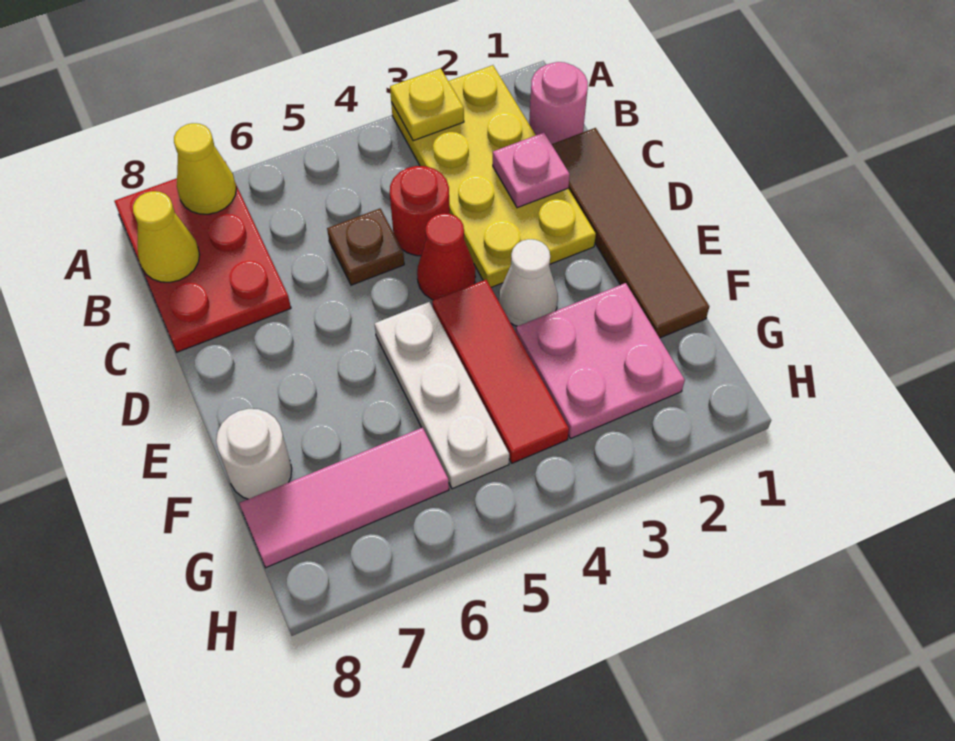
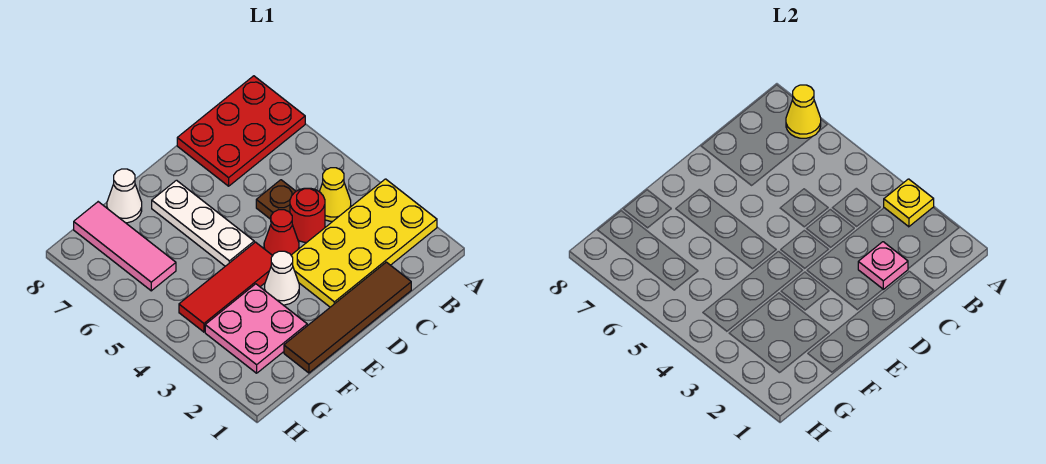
pink round brick B1 level 1 -> none
yellow cone B8 level 2 -> yellow cone B4 level 1
white plate E5:G5 level 1 -> white plate E5:E7 level 1
white round brick F8 level 1 -> white cone F8 level 1

